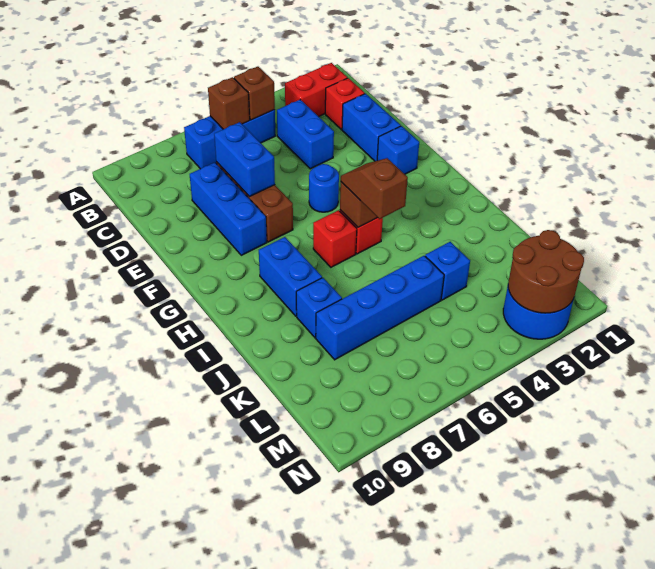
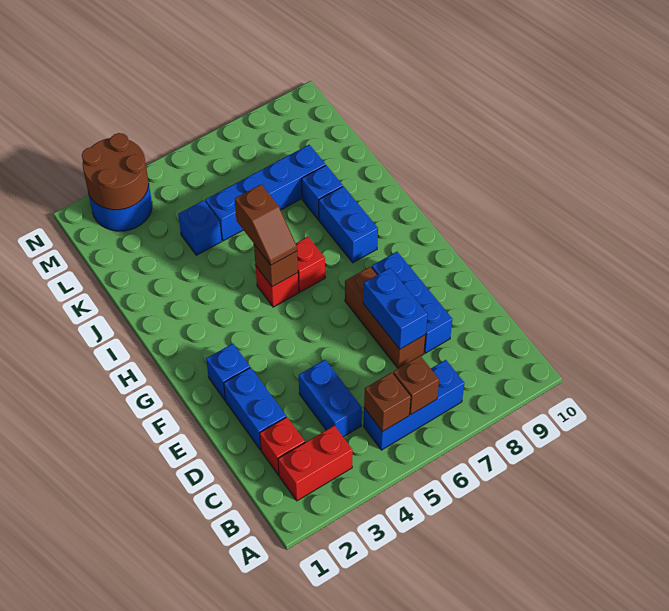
blue round brick F5 level 1 -> none

